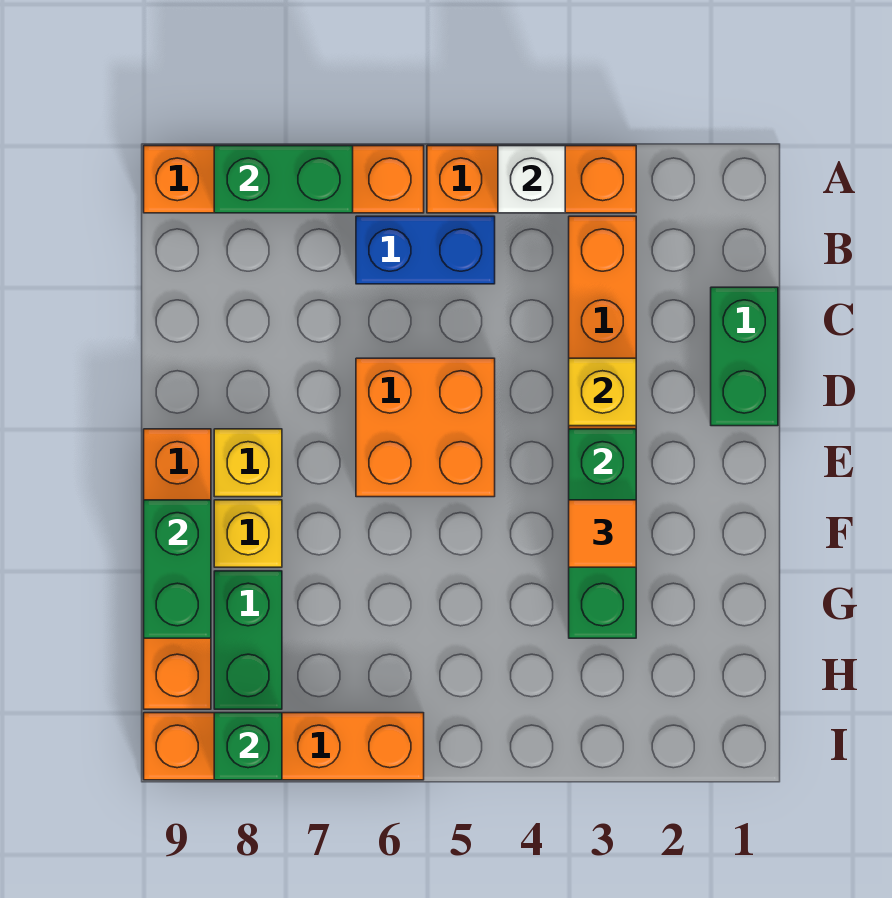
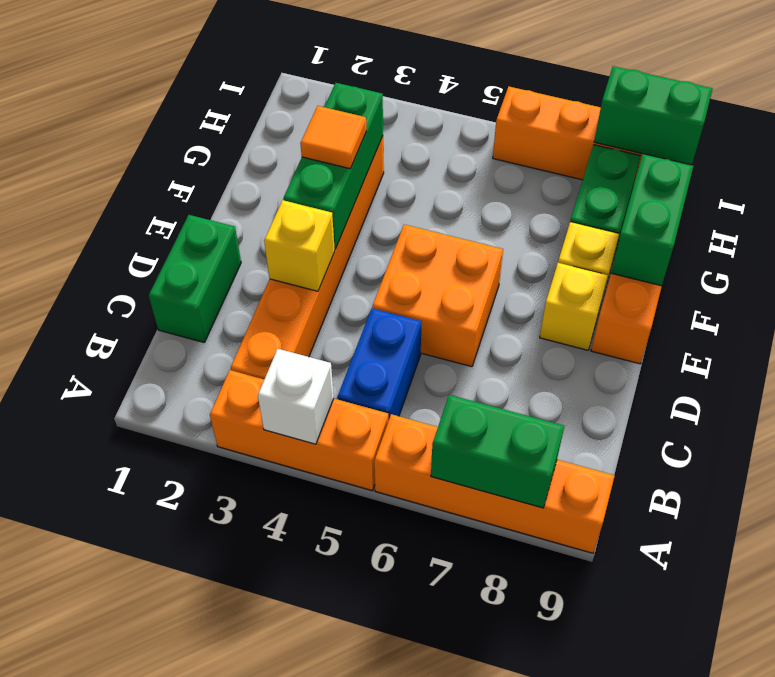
blue brick B5:B6 level 1 -> blue brick B5:C5 level 1
green brick I8 level 2 -> green brick I8:I9 level 2

